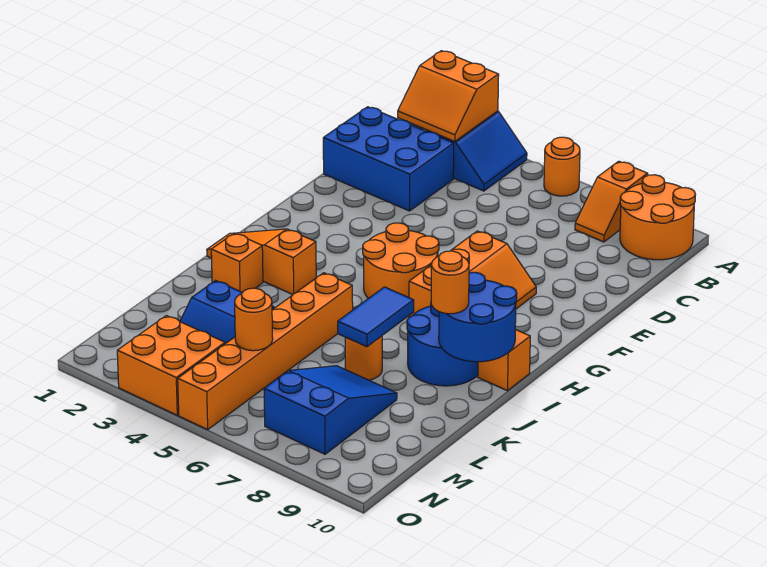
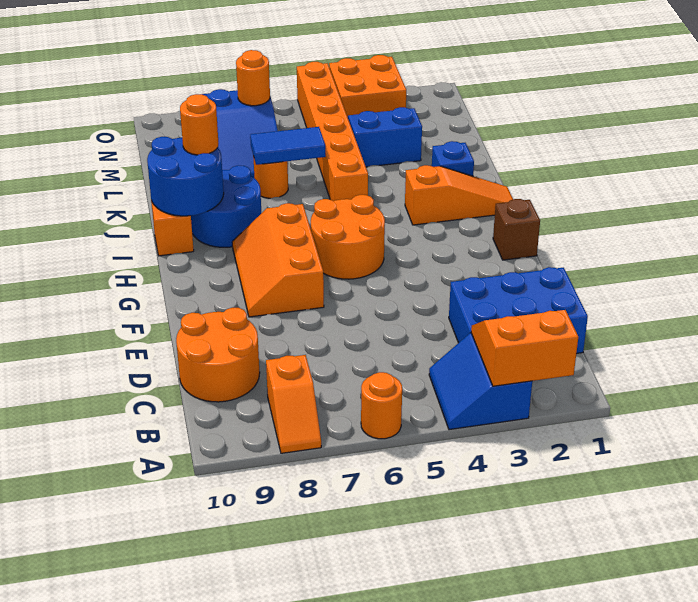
orange slope A8:B8 level 1 top A -> orange slope A8:B8 level 1 top B
orange round brick A9:B10 level 1 -> orange round brick C9:D10 level 1
none -> brown brick G1 level 1
orange brick J2 level 1 -> blue brick J2 level 1
blue tile J7:K7 level 2 -> blue tile K6:K7 level 2
orange round brick M5 level 2 -> orange round brick N7 level 2

